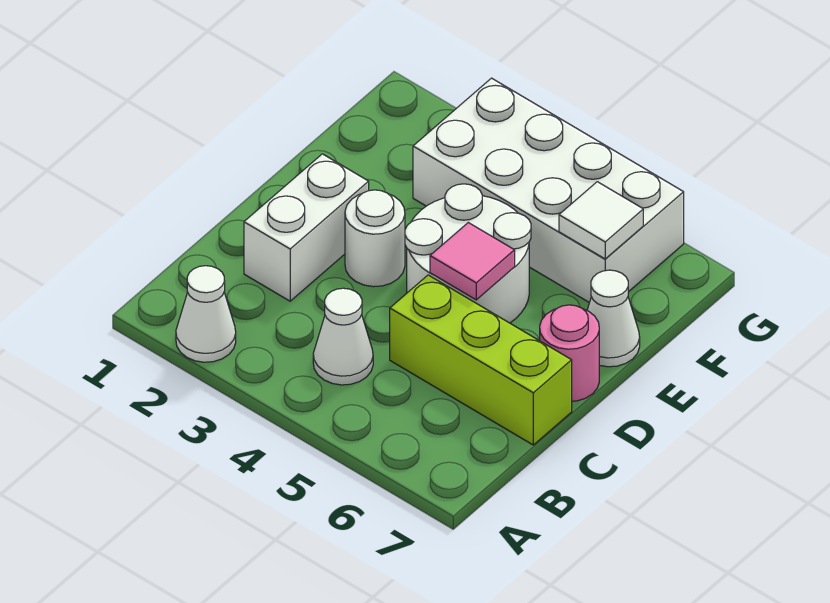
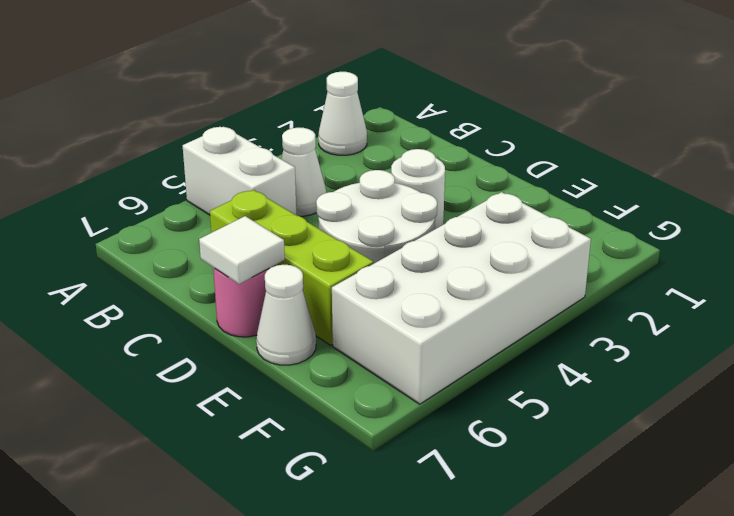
white brick C2:D2 level 1 -> white brick A5:B5 level 1
lime brick C5:C7 level 1 -> lime brick C6:E6 level 1
pink tile D5 level 2 -> none
white tile F6 level 2 -> white tile D7 level 2

